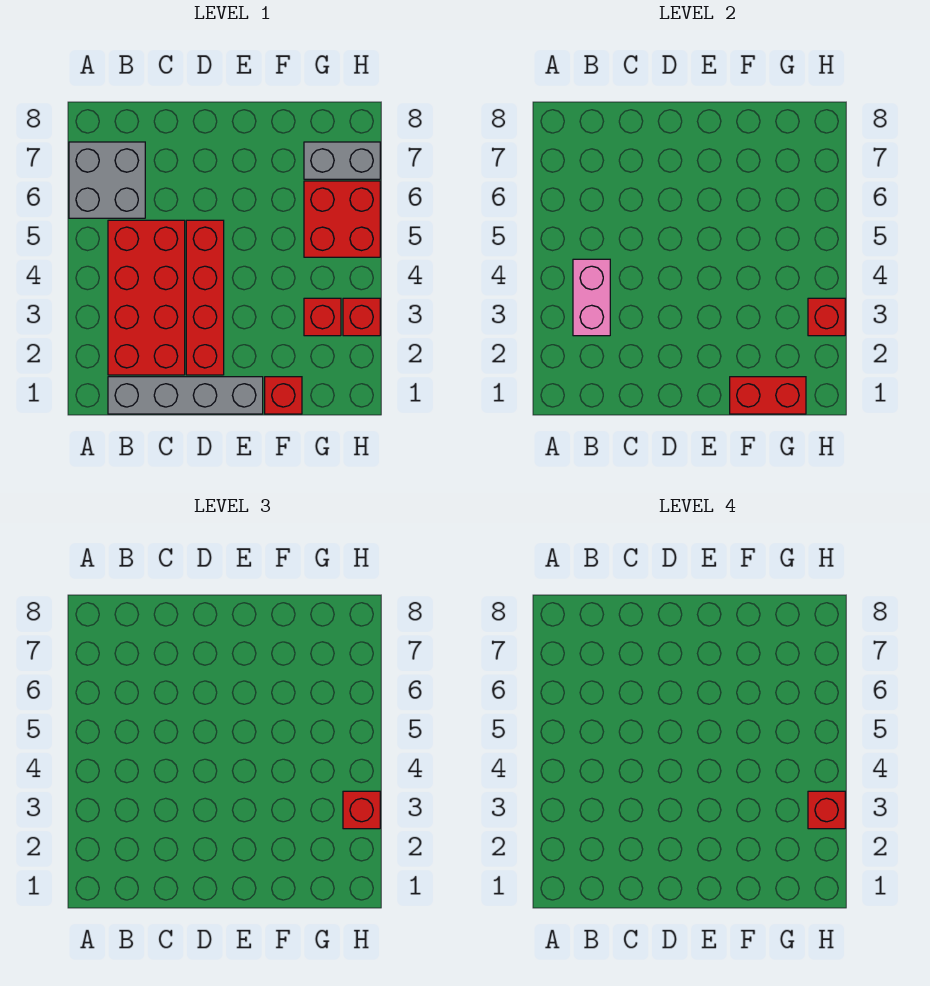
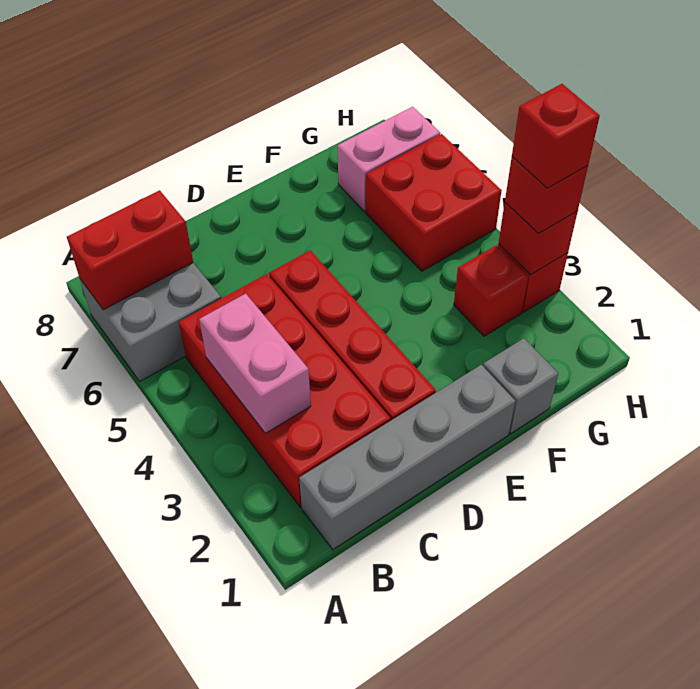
red brick F1 level 1 -> grey brick F1 level 1
red brick F1:G1 level 2 -> red brick A7:B7 level 2
grey brick G7:H7 level 1 -> pink brick G7:H7 level 1

